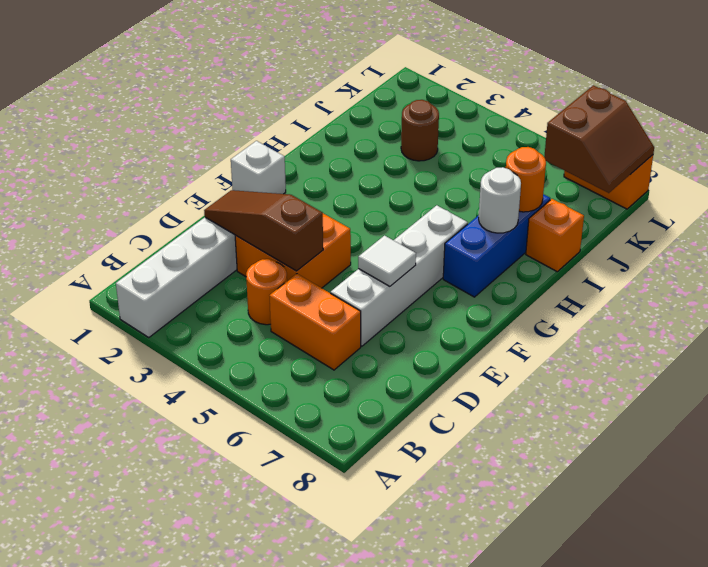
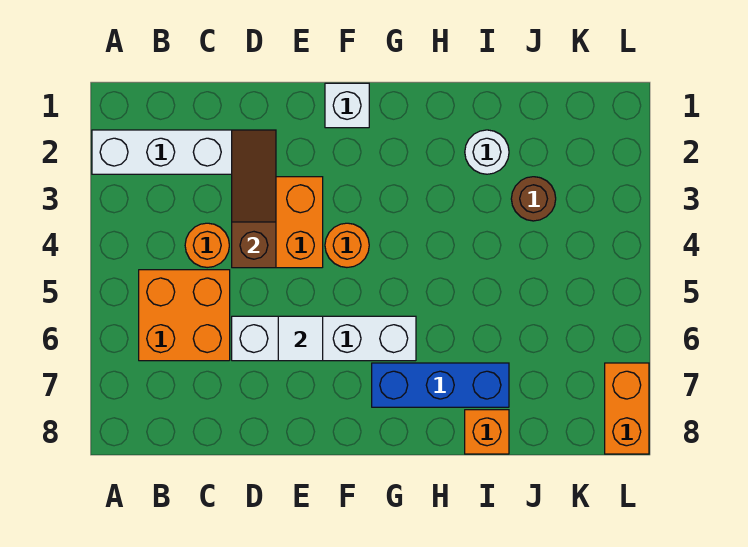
orange brick C5:C6 level 1 -> orange brick B5:C6 level 1
white round brick H7 level 2 -> white round brick I2 level 1
orange round brick I7 level 2 -> orange round brick F4 level 1
brown slope K7:L8 level 2 top 7 -> none

